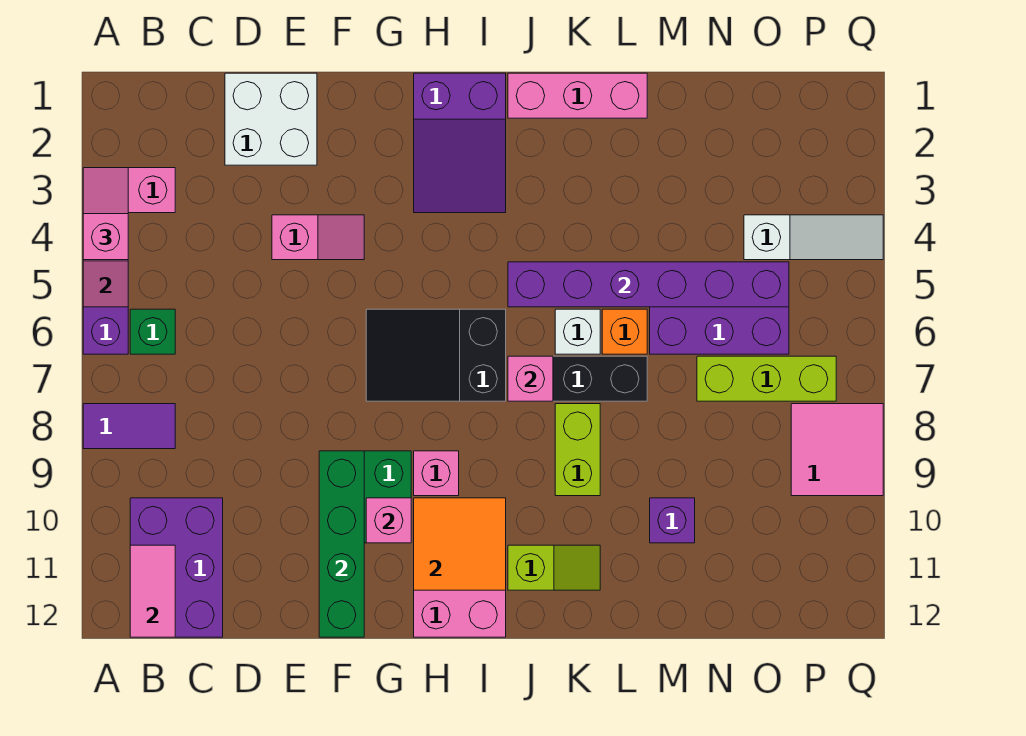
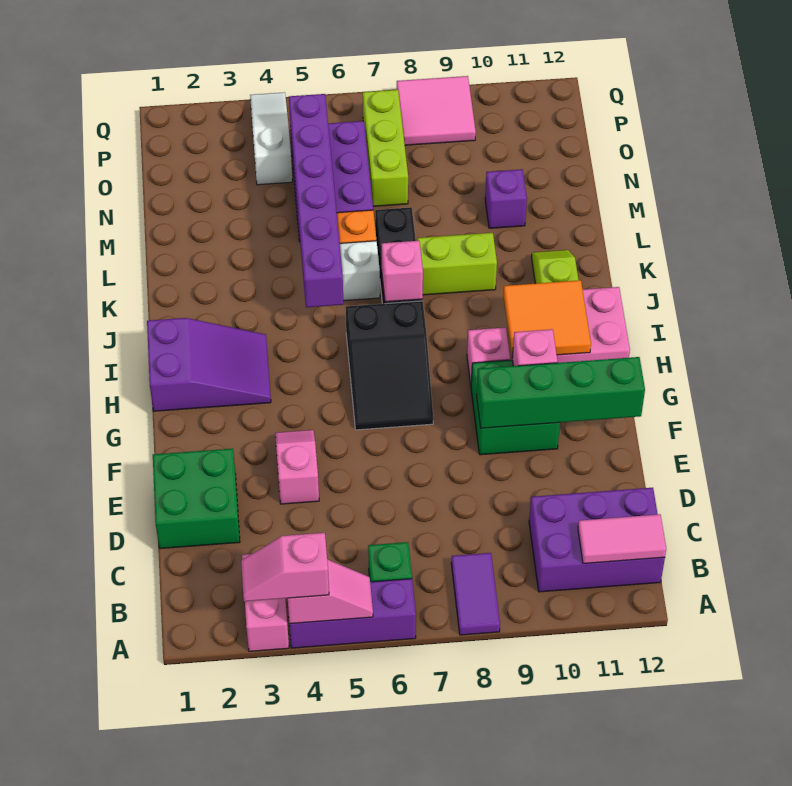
white brick D1:E2 level 1 -> green brick D1:E2 level 1
pink brick J1:L1 level 1 -> none

